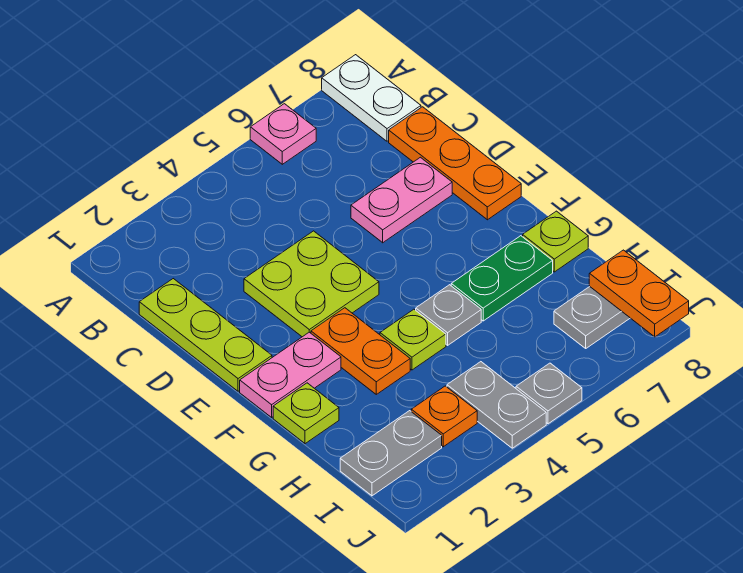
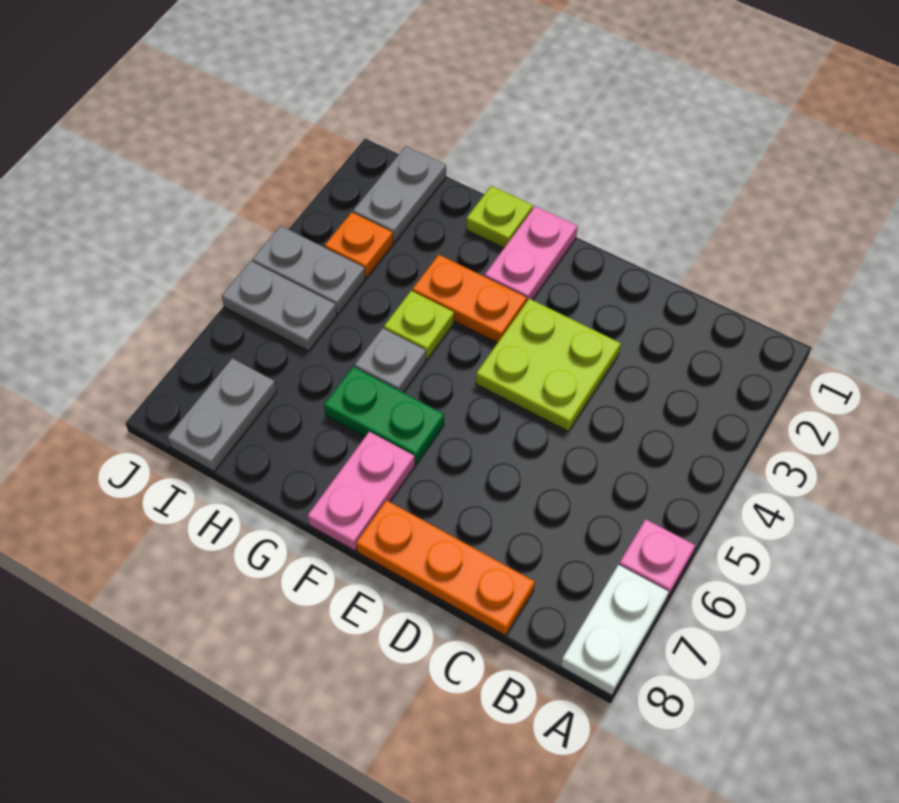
white plate A8:B8 level 1 -> white plate A7:A8 level 1
lime plate C1:E1 level 1 -> none
pink plate D6:D7 level 1 -> pink plate F7:F8 level 1
green plate G6:G7 level 1 -> green plate F6:G6 level 1
lime plate G8 level 1 -> none
orange plate I8:J8 level 2 -> none
grey plate J5 level 1 -> grey plate I5:J5 level 1

